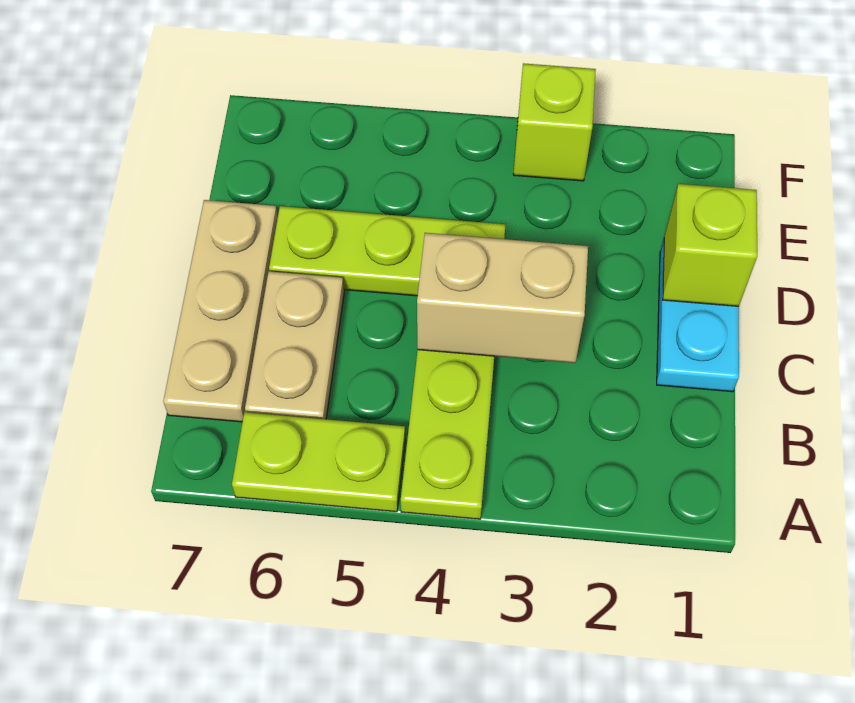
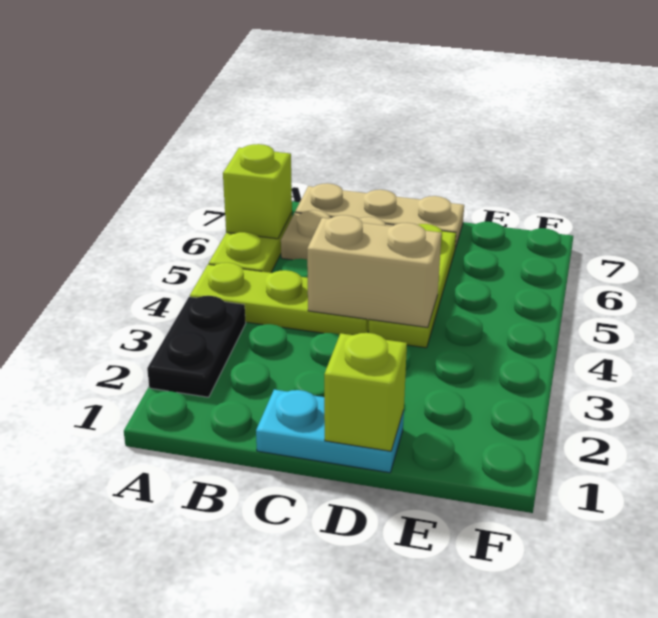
none -> black plate A2:A3 level 1
tan brick C3:C4 level 2 -> tan brick C4:D4 level 2
lime brick F3 level 1 -> lime brick A6 level 2

